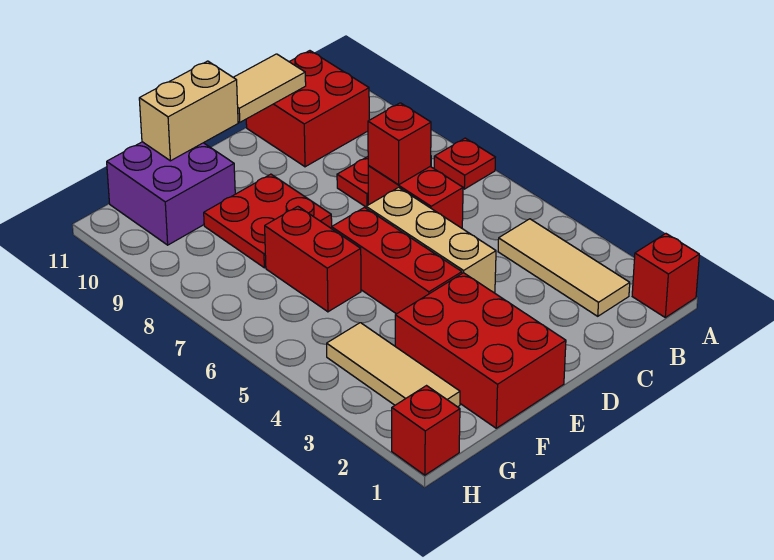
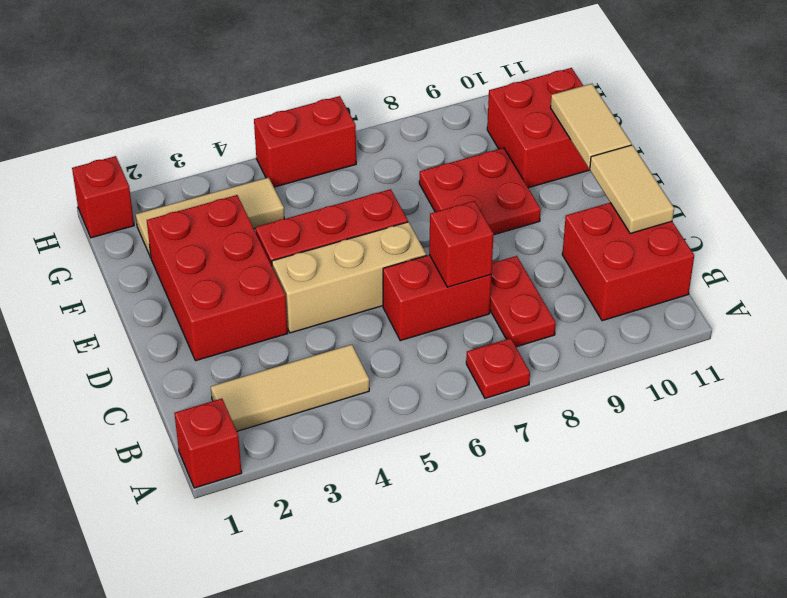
red brick E1:F3 level 1 -> red brick D2:F3 level 1
tan brick E11:F11 level 2 -> tan tile E11:F11 level 2
red brick F6:F7 level 1 -> red brick H5:H6 level 1
purple brick F10:G11 level 1 -> red brick F10:G11 level 1

